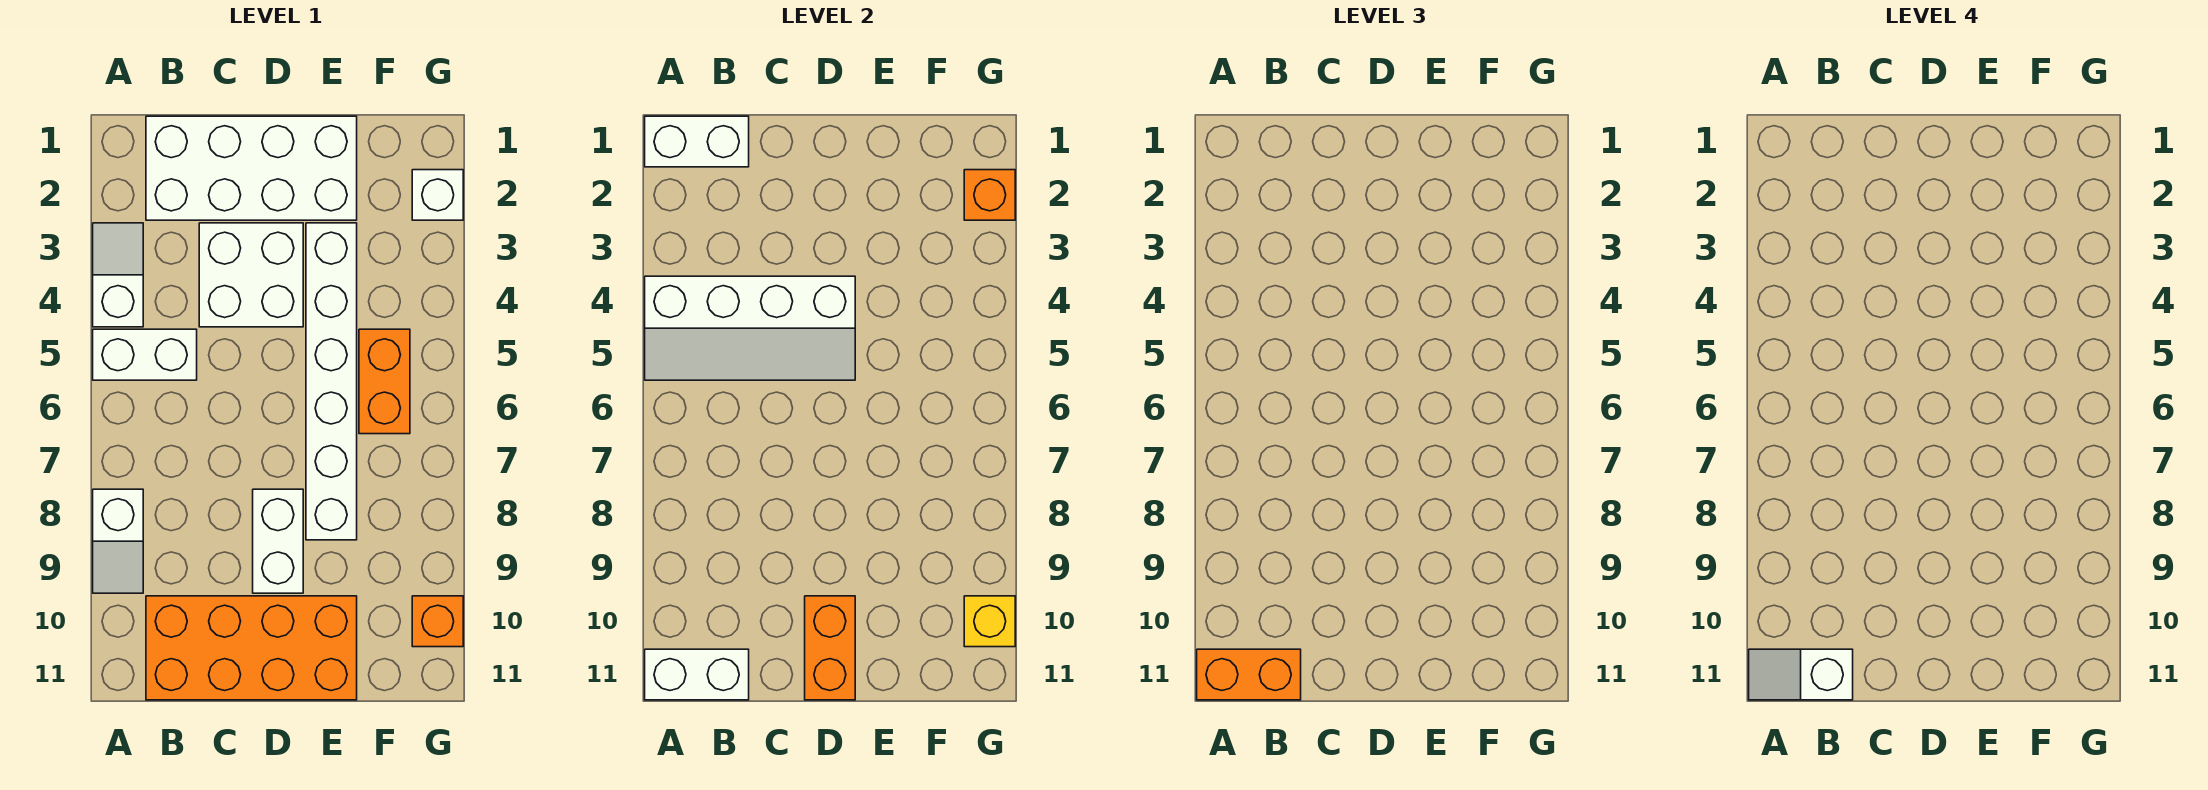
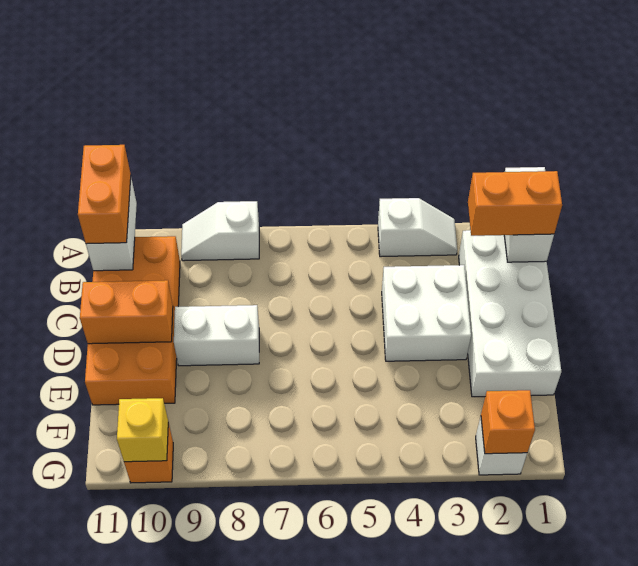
white slope A4:D5 level 2 top 4 -> none
white brick A5:B5 level 1 -> none
white slope A11:B11 level 4 top B -> none
white brick E3:E8 level 1 -> none
orange brick F5:F6 level 1 -> orange brick B1:B2 level 3

